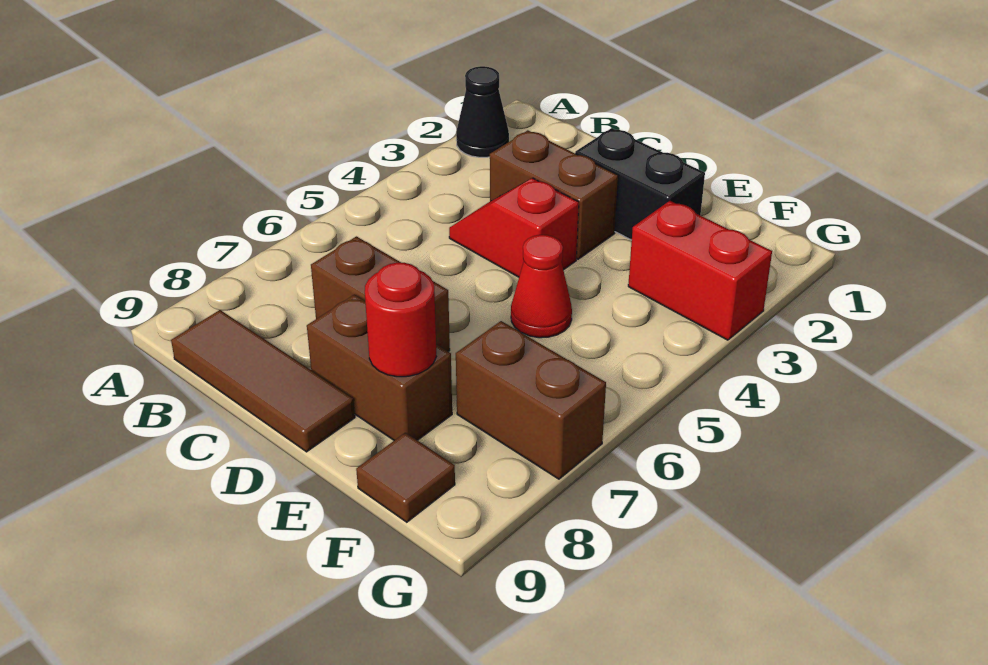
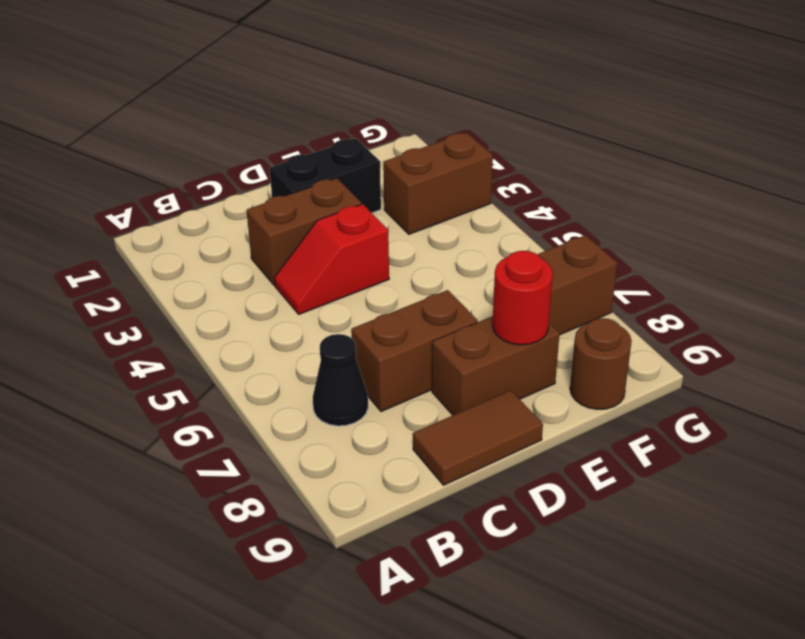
black cone A2 level 1 -> black cone B7 level 1
brown tile B9:D9 level 1 -> brown tile C9:D9 level 1
red cone E5 level 1 -> none
red brick F3:G3 level 1 -> brown brick F3:G3 level 1
brown tile F9 level 1 -> brown round brick F9 level 1

